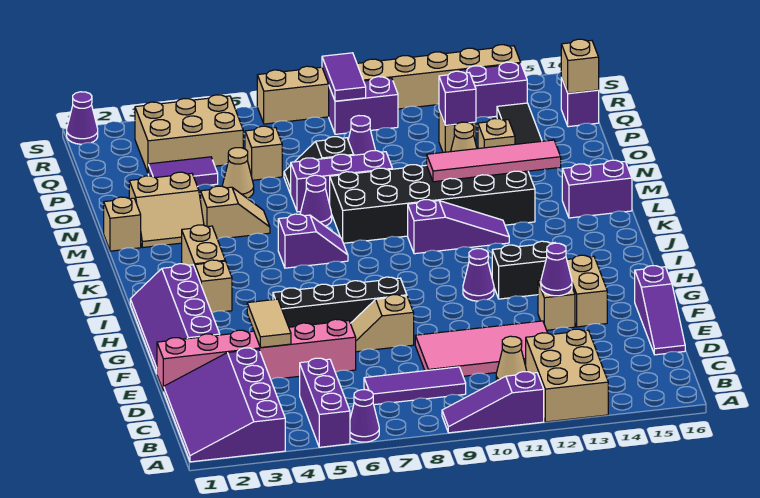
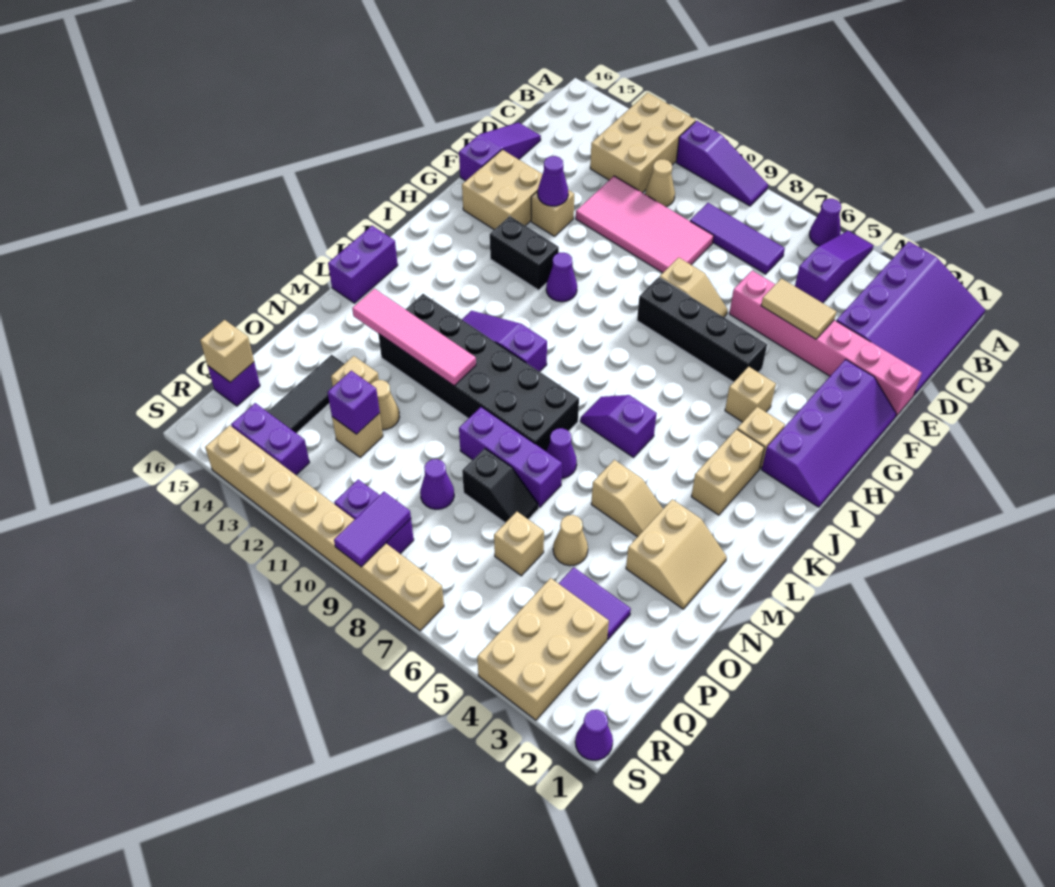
purple brick A5:C5 level 1 -> purple slope A5:C5 level 1 top C
tan tile E4:F4 level 2 -> tan tile E4:E5 level 2
tan brick F14:G14 level 1 -> tan brick F14:G15 level 1
purple brick L15:L16 level 1 -> purple brick K16:L16 level 1
tan brick M1 level 1 -> tan brick H4 level 1
tan slope M2:N3 level 1 top N -> tan slope M2:N3 level 1 top 3
tan slope M4:M5 level 1 top 4 -> tan slope M4:M5 level 1 top 5
tan brick Q3:R5 level 1 -> tan brick Q3:S4 level 1

